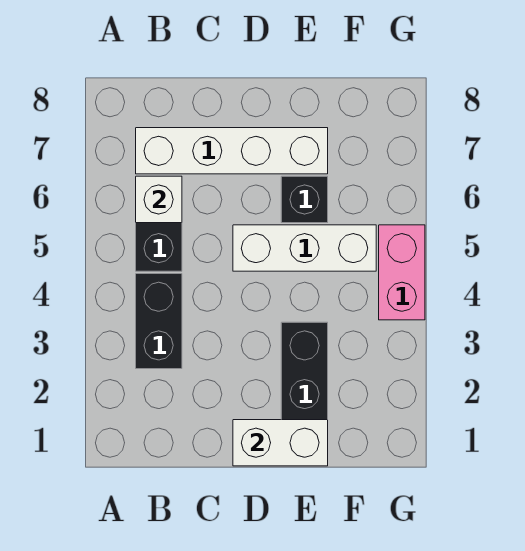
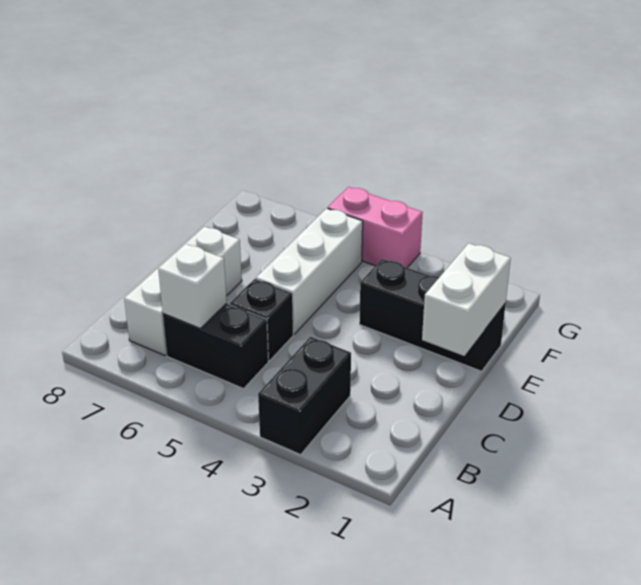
black brick B3:B4 level 1 -> black brick A3:B3 level 1
white brick B7:E7 level 1 -> white brick B7:D7 level 1
black brick E6 level 1 -> black brick C5 level 1

